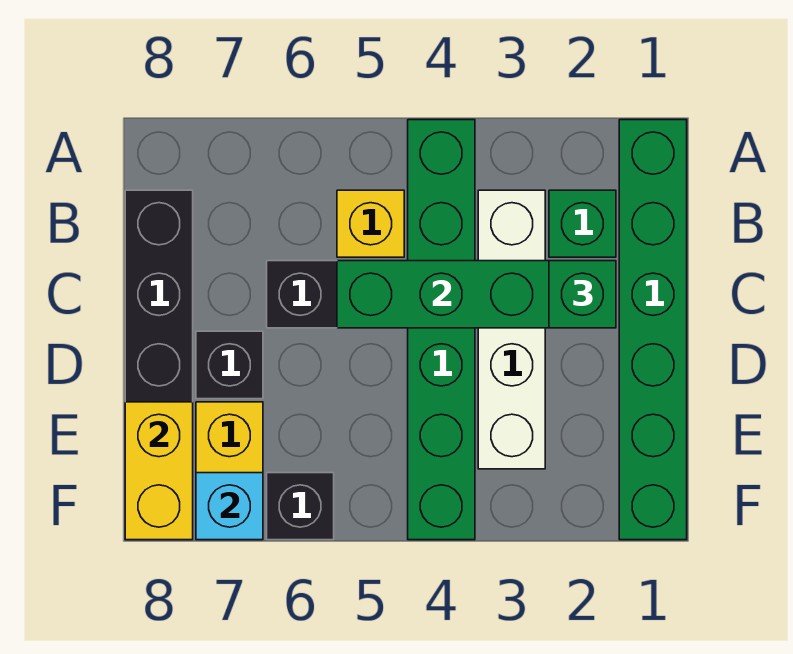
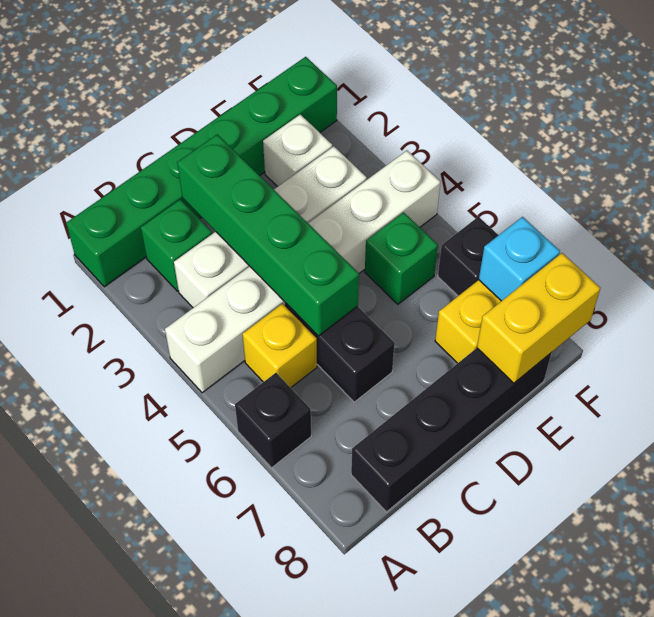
green brick A4:F4 level 1 -> white brick A4:F4 level 1
green brick C2 level 3 -> green brick E5 level 1
black brick D7 level 1 -> black brick A6 level 1
none -> white brick E2 level 1

